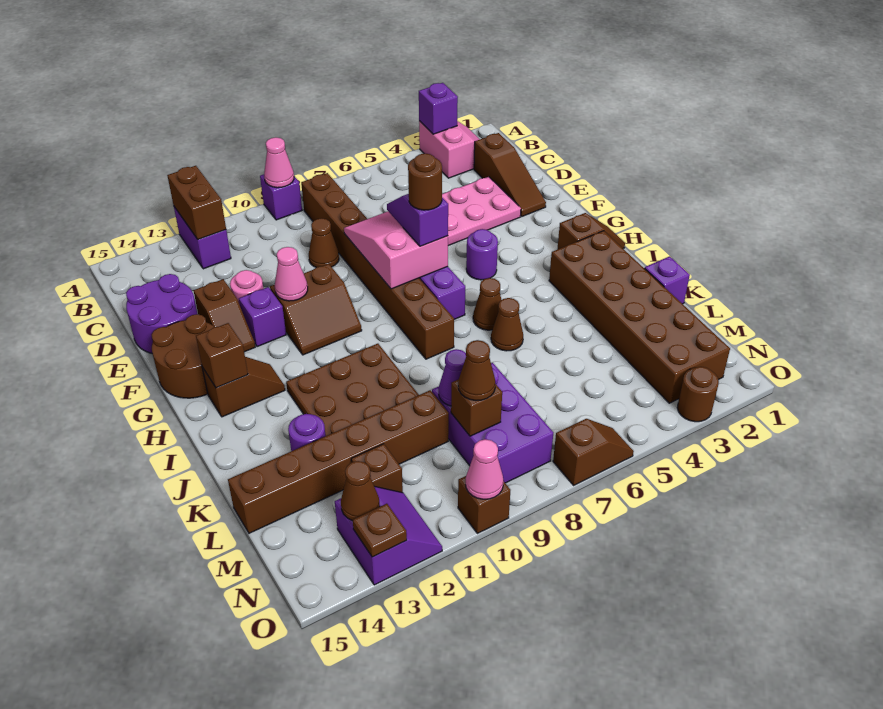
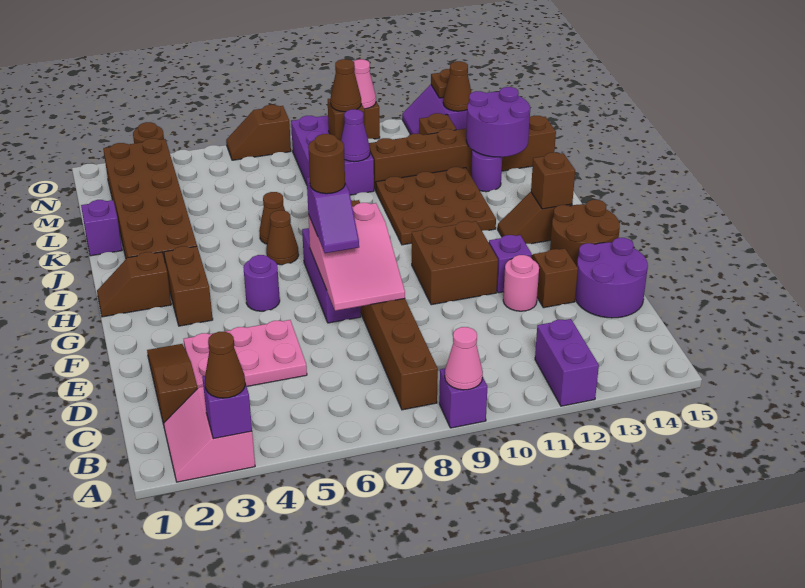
brown brick A12:B12 level 2 -> brown brick G3:H3 level 1
brown cone D9 level 1 -> brown cone A3 level 3
brown slope F10:G11 level 1 top F -> brown brick F10:G11 level 1
pink cone F11 level 2 -> none
none -> purple round brick K13:L14 level 2

